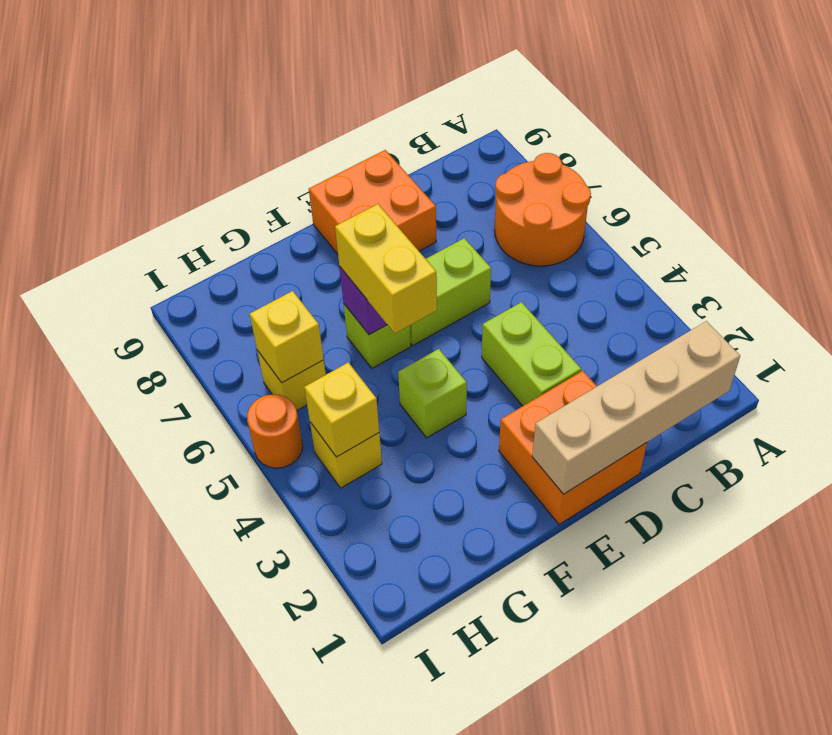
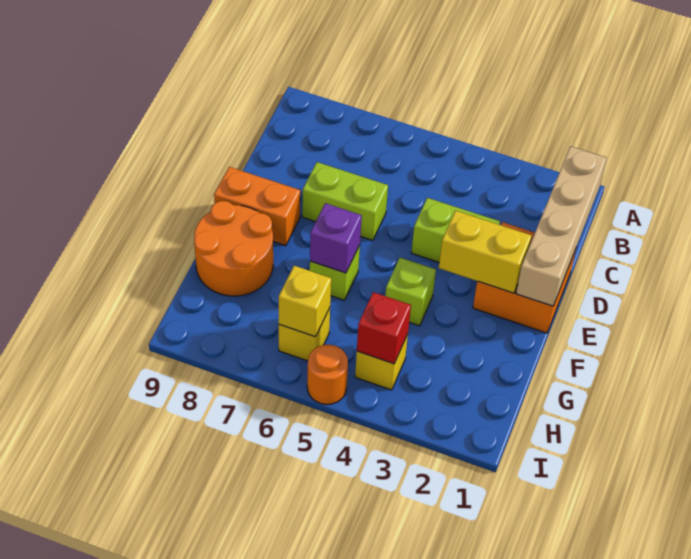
orange round brick A6:B7 level 1 -> orange round brick F8:G9 level 1
lime brick D6:E6 level 1 -> lime brick D6:D7 level 1
orange brick D8:E9 level 1 -> orange brick E8:E9 level 1
yellow brick F5:F6 level 3 -> yellow brick E2:E3 level 2
yellow brick H4 level 2 -> red brick H4 level 2

